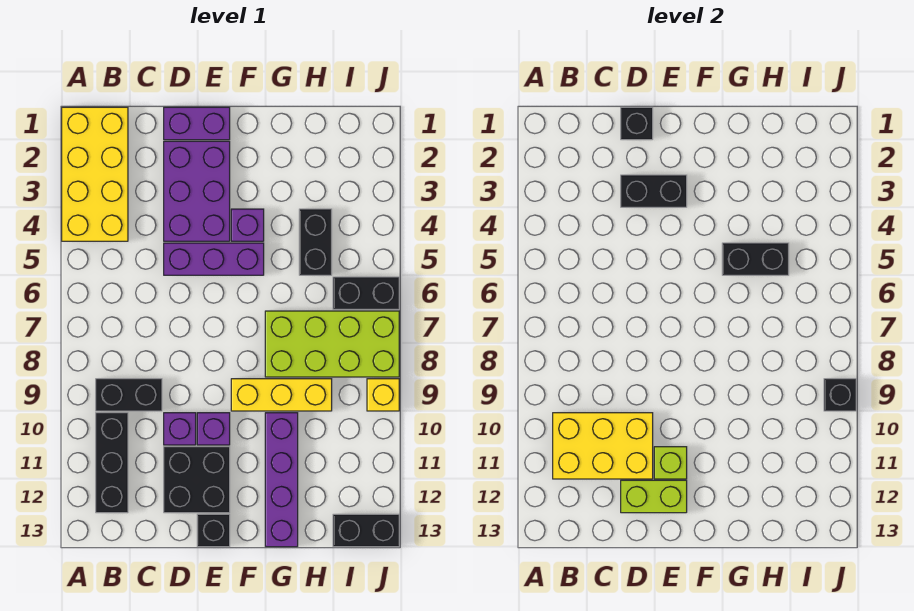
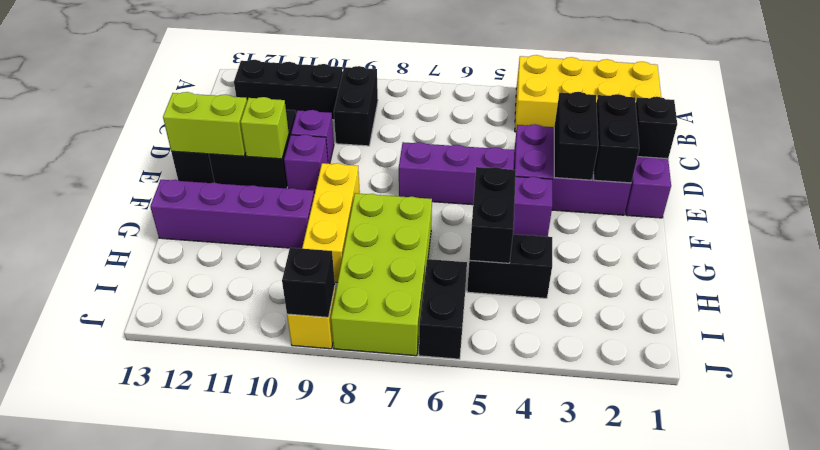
yellow brick B10:D11 level 2 -> none
purple brick D5:F5 level 1 -> purple brick E5:E7 level 1
lime brick D12:E12 level 2 -> lime brick E12:E13 level 2
black brick I13:J13 level 1 -> black brick D2:E2 level 2

